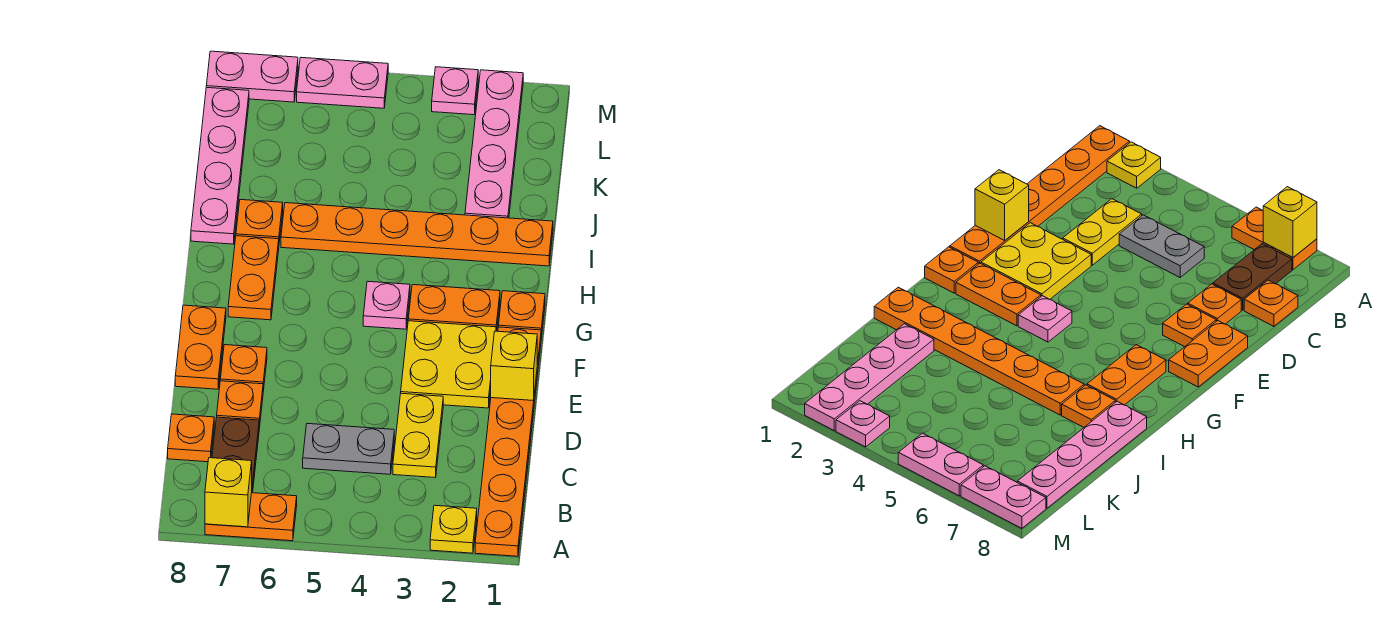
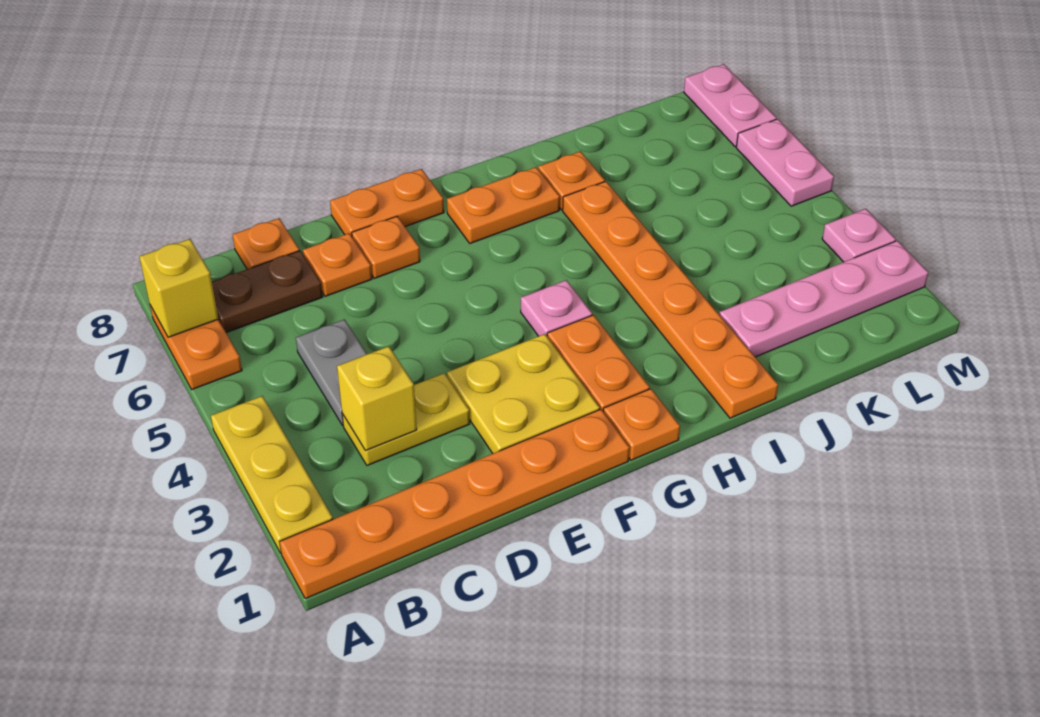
yellow plate A2 level 1 -> yellow plate A2:A4 level 1
yellow brick E1 level 2 -> yellow brick C3 level 2
pink plate I8:L8 level 1 -> none

